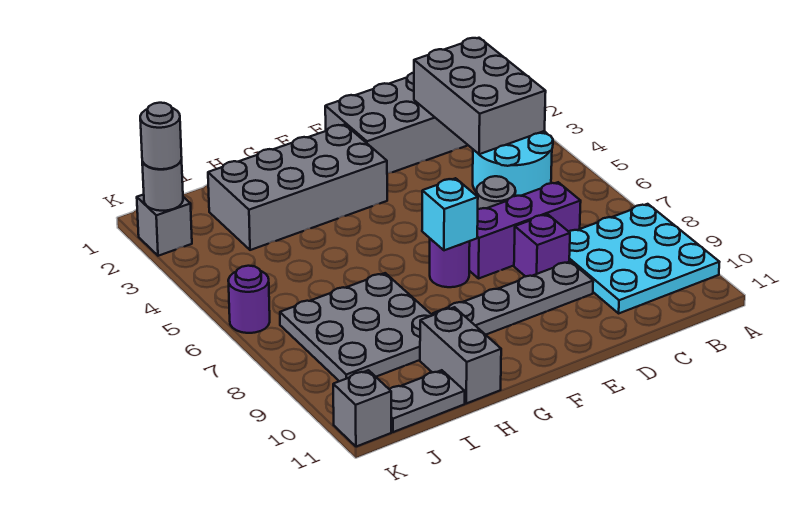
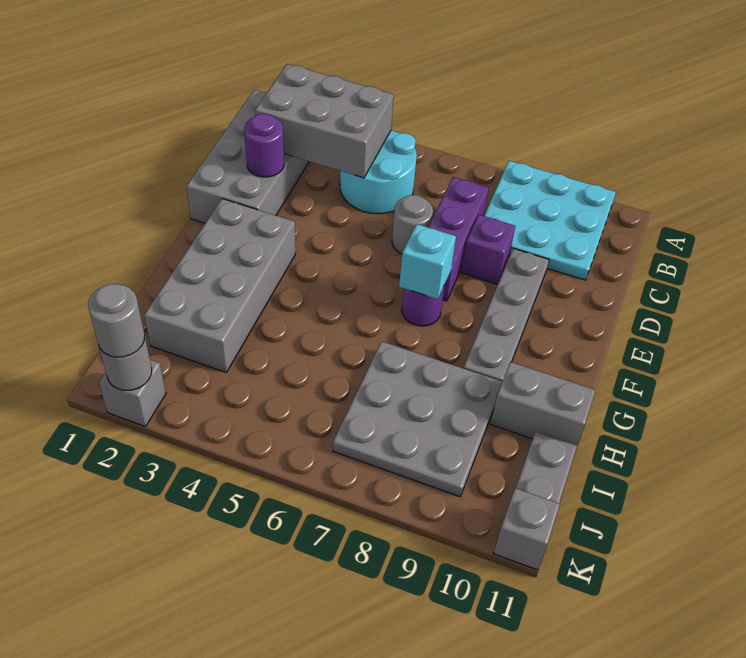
purple round brick K6 level 1 -> purple round brick D2 level 2

